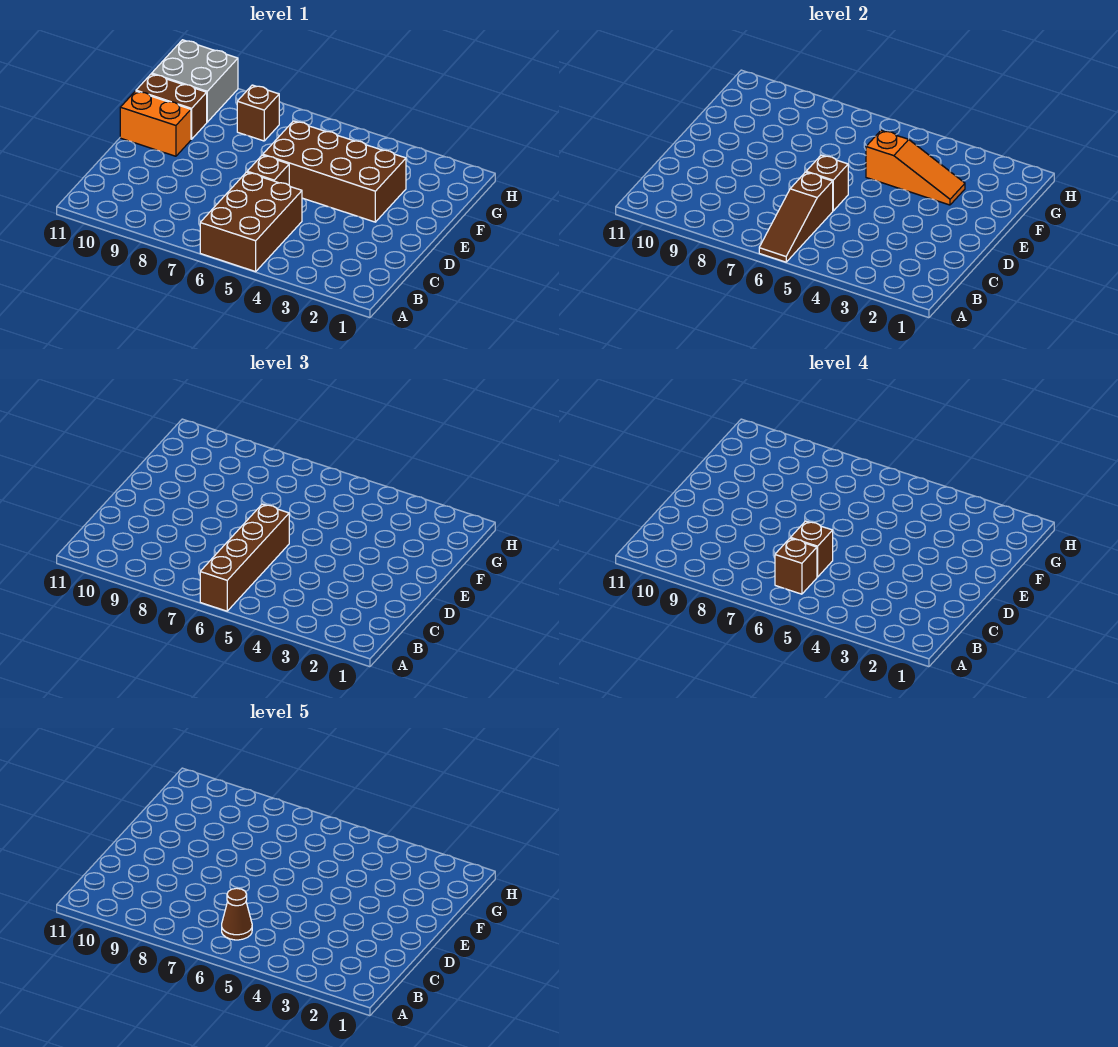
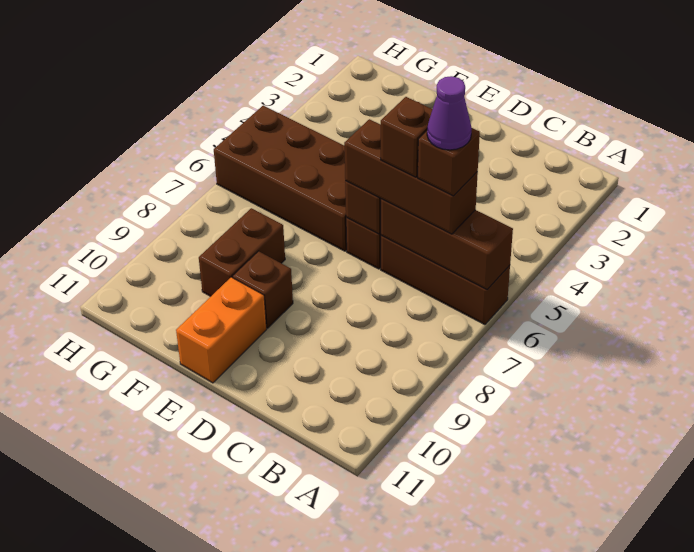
brown brick A5:C6 level 1 -> brown brick A6:C6 level 1
brown slope A6:C6 level 2 top C -> brown brick A6:C6 level 2
brown brick A6:D6 level 3 -> brown brick B6:D6 level 3
brown cone B6 level 5 -> purple cone B6 level 5
brown brick E3:F6 level 1 -> brown brick E5:H6 level 1
orange slope F3:F5 level 2 top 5 -> none
brown brick F10:F11 level 1 -> brown brick F8:F9 level 1
brown brick G8 level 1 -> brown brick E9 level 1
grey brick G10:H11 level 1 -> none

